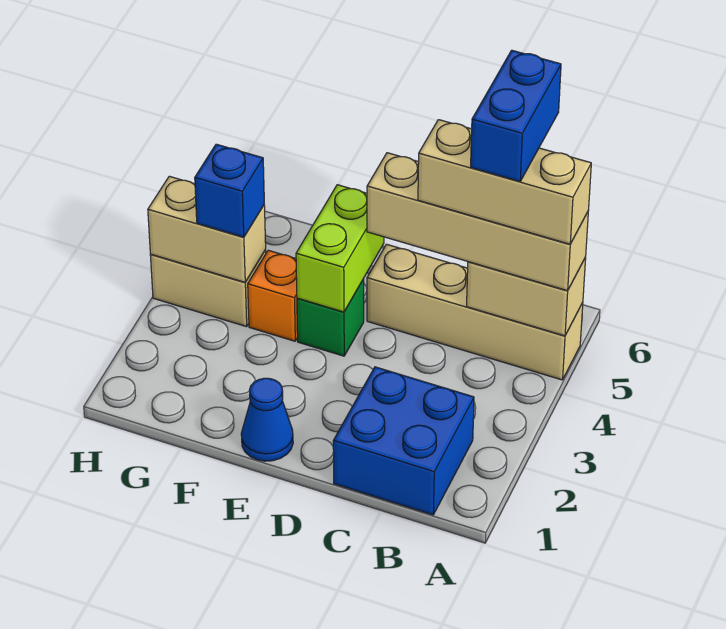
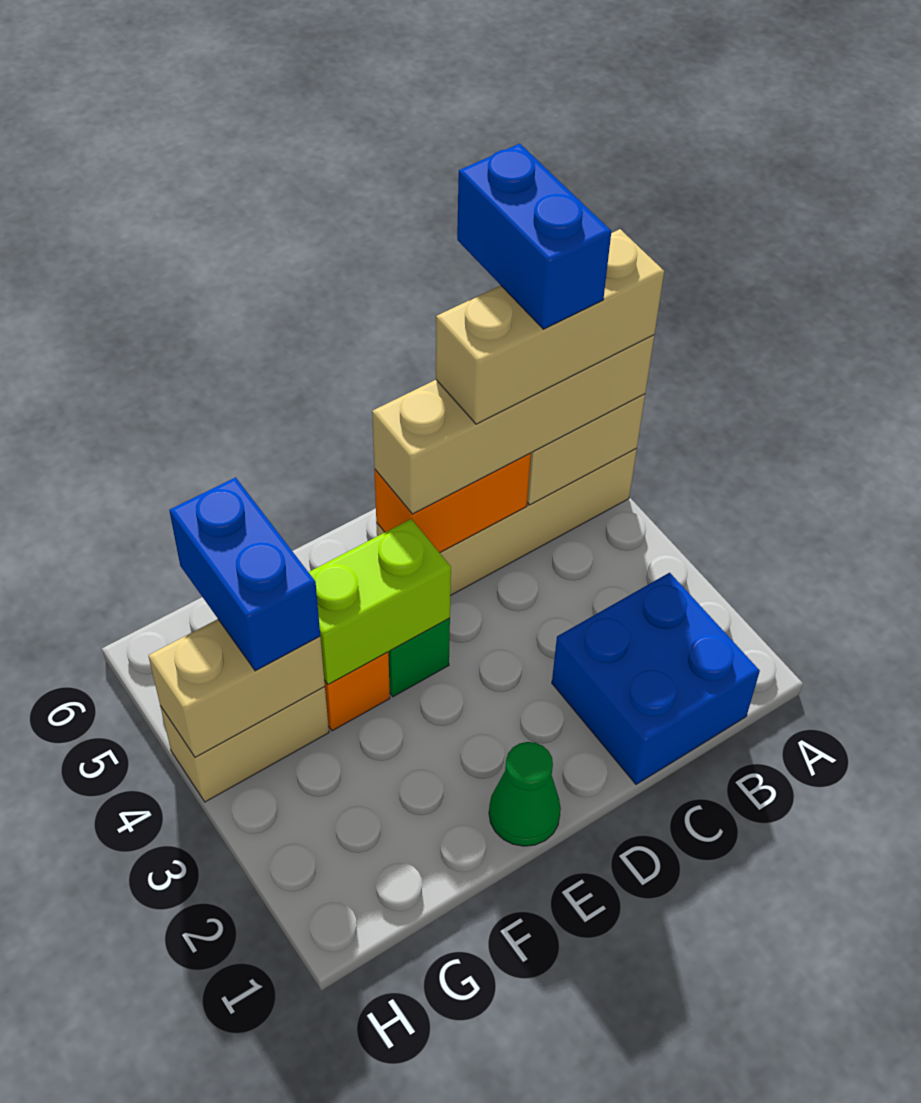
none -> orange brick C5:D5 level 2
blue cone E1 level 1 -> green cone E1 level 1
lime brick E4:E5 level 2 -> lime brick E4:F4 level 2
blue brick G4 level 3 -> blue brick G4:G5 level 3

